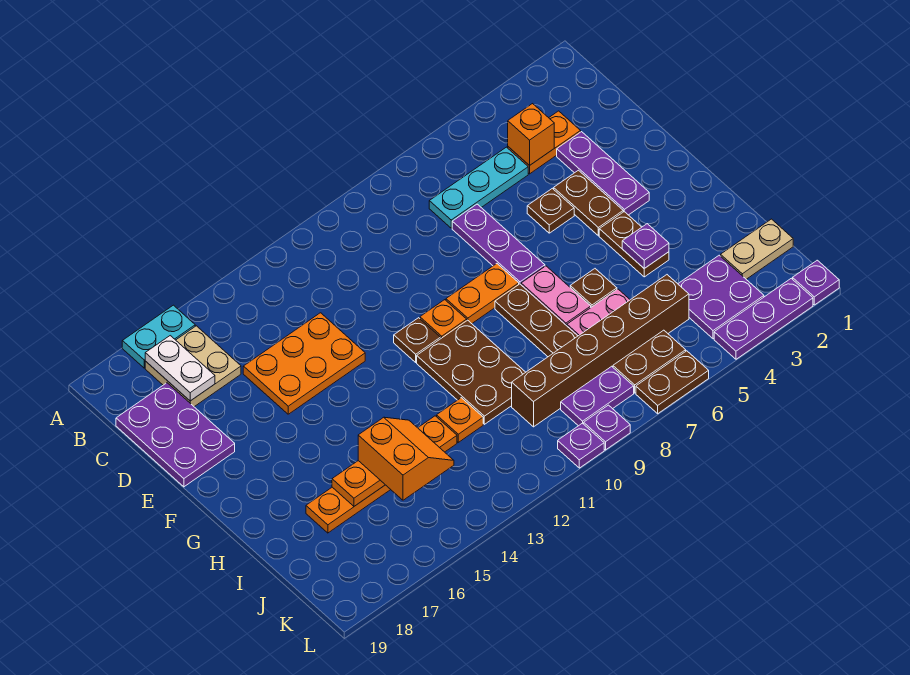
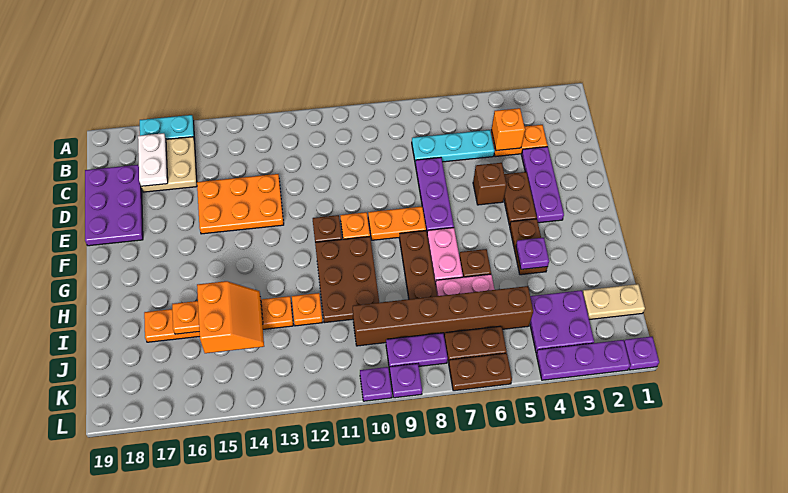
brown plate E5 level 1 -> brown brick E5 level 1

